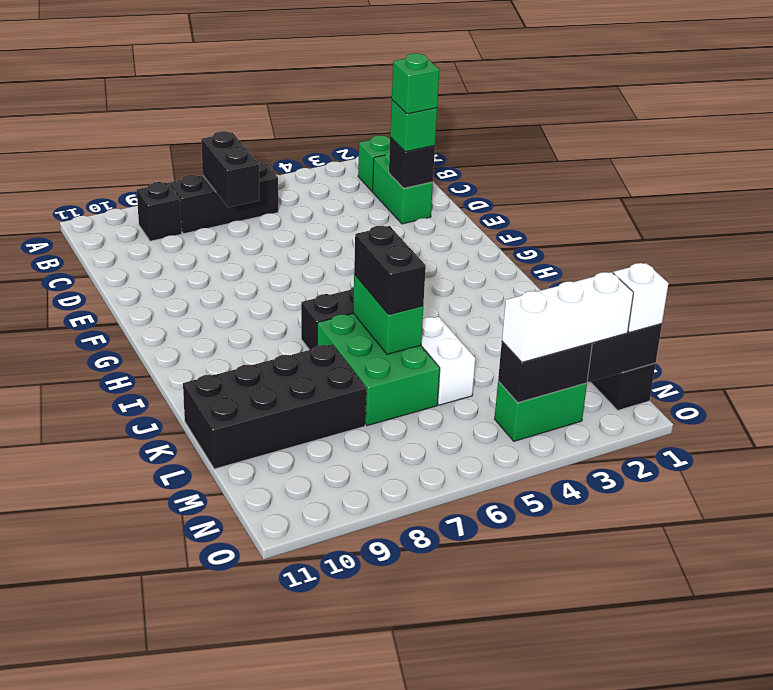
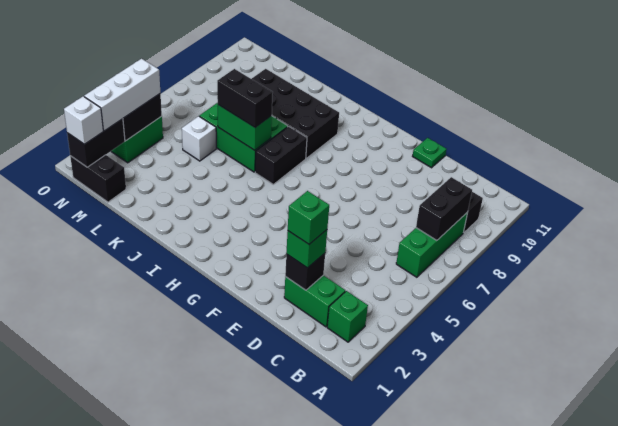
black brick B6:B8 level 1 -> green brick B6:B8 level 1
black brick B7:C7 level 2 -> black brick B7:B8 level 2
none -> green plate E11 level 1
white brick K5:L5 level 1 -> white brick L5 level 1
black brick K8:L11 level 1 -> black brick I8:L9 level 1

